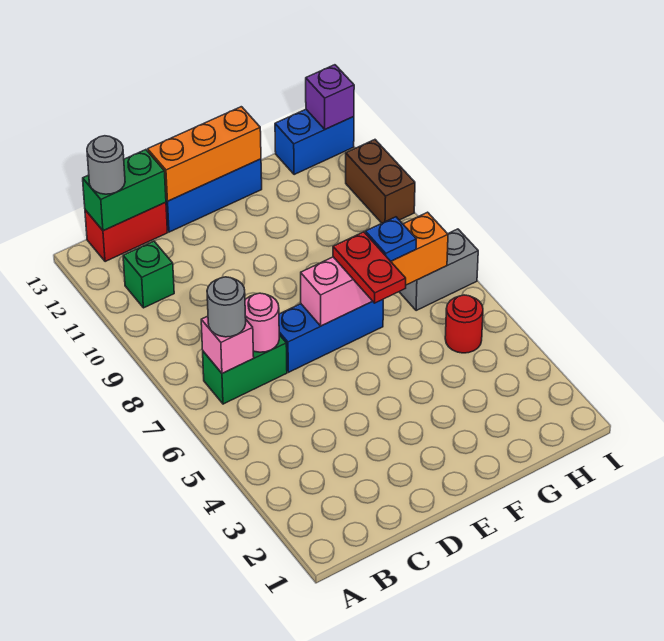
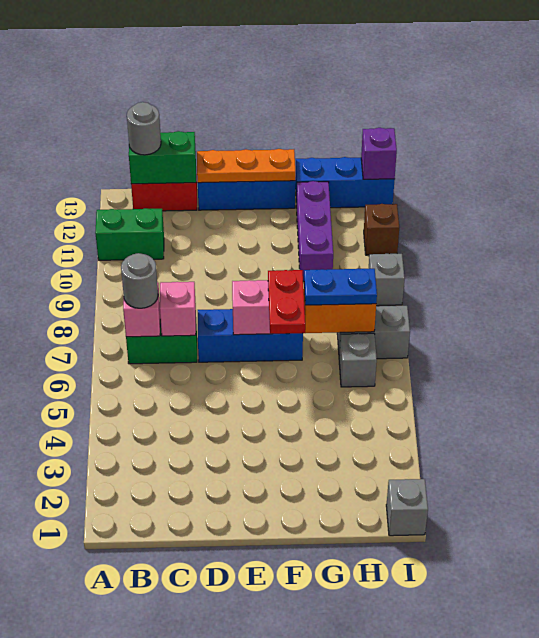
green brick B11 level 1 -> green brick A11:B11 level 1
pink round brick C7 level 2 -> pink brick C7 level 2
orange brick D13:F13 level 2 -> orange plate D13:F13 level 2
blue plate G7 level 3 -> blue plate G7:H7 level 3
none -> purple brick G10:G12 level 1
red round brick H5 level 1 -> none
none -> grey brick H6 level 1
blue brick H13:I13 level 1 -> blue brick G13:I13 level 1
none -> grey brick I1 level 1
none -> grey brick I9 level 1
brown brick I10:I11 level 1 -> brown brick I11 level 1

